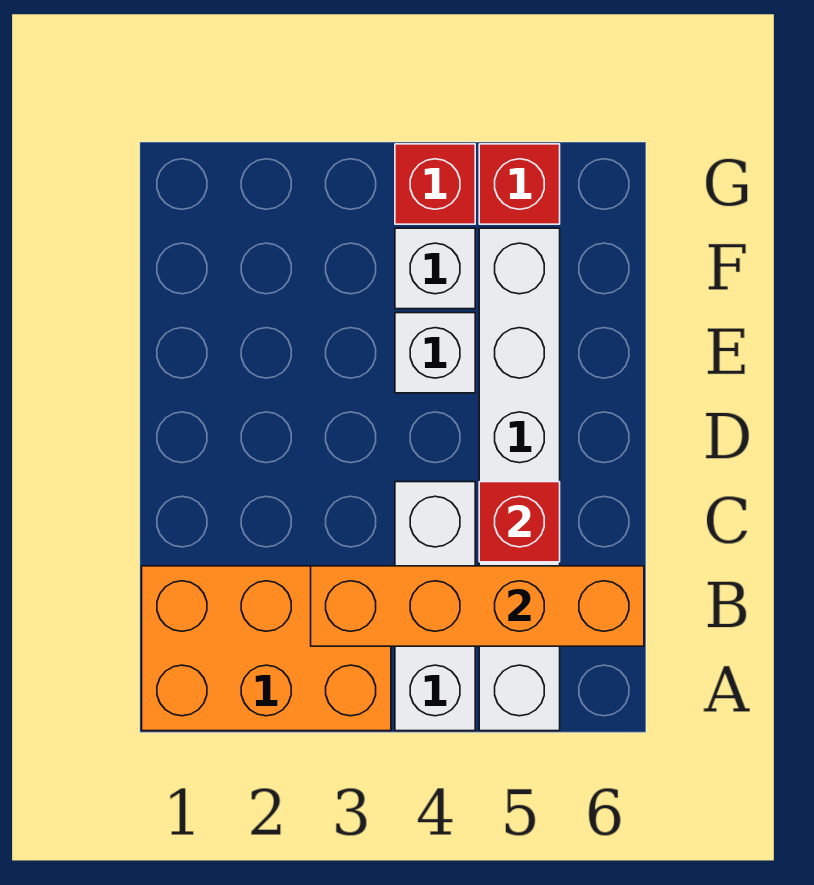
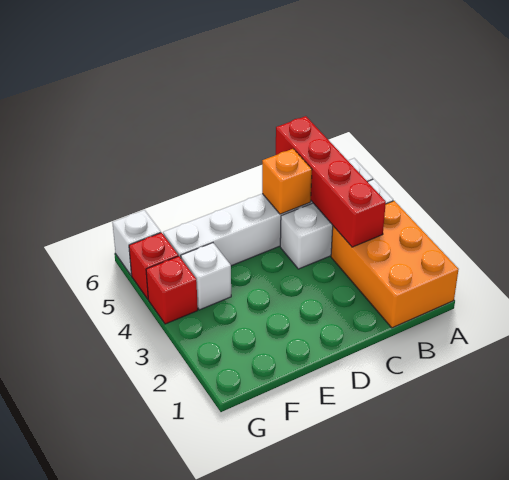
orange brick B3:B6 level 2 -> red brick B3:B6 level 2
red brick C5 level 2 -> orange brick C5 level 2
white brick E4 level 1 -> white brick G6 level 1

